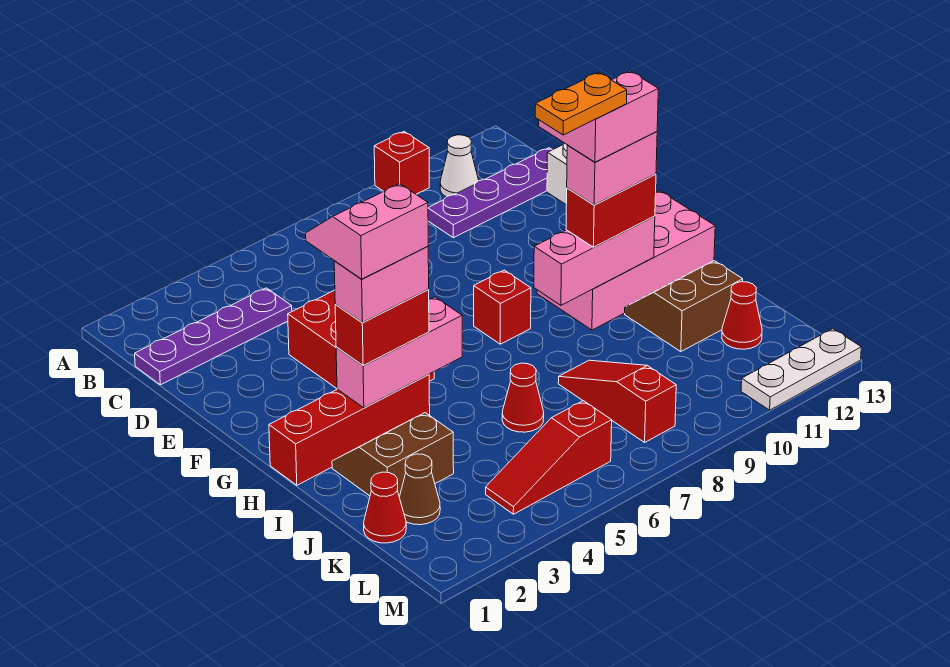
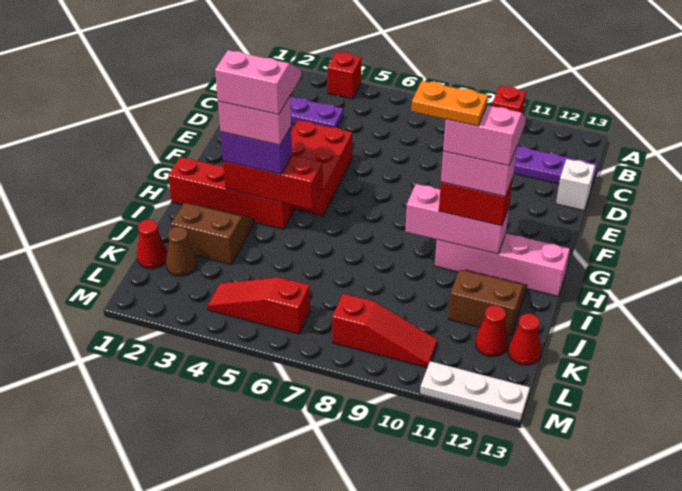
white cone B11 level 1 -> none
red brick G8 level 1 -> red brick A4 level 1
pink brick G10:H13 level 1 -> pink brick H10:H13 level 1
pink brick H3:H5 level 2 -> red brick H3:H5 level 2
red brick H3:H4 level 3 -> purple brick H3:H4 level 3
red cone J6 level 1 -> red cone K13 level 1
red slope J8:L8 level 1 top L -> red slope L8:L10 level 1 top 8

